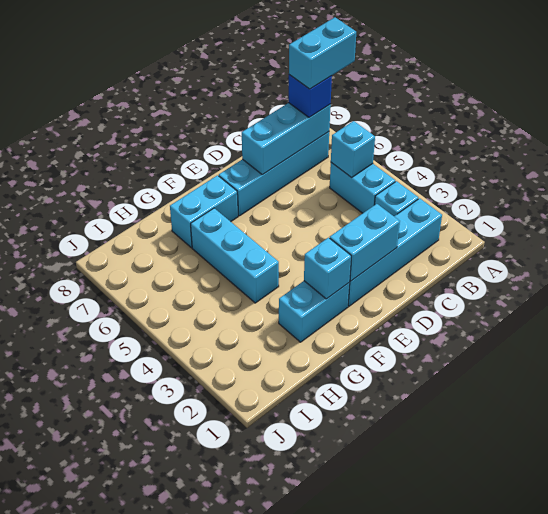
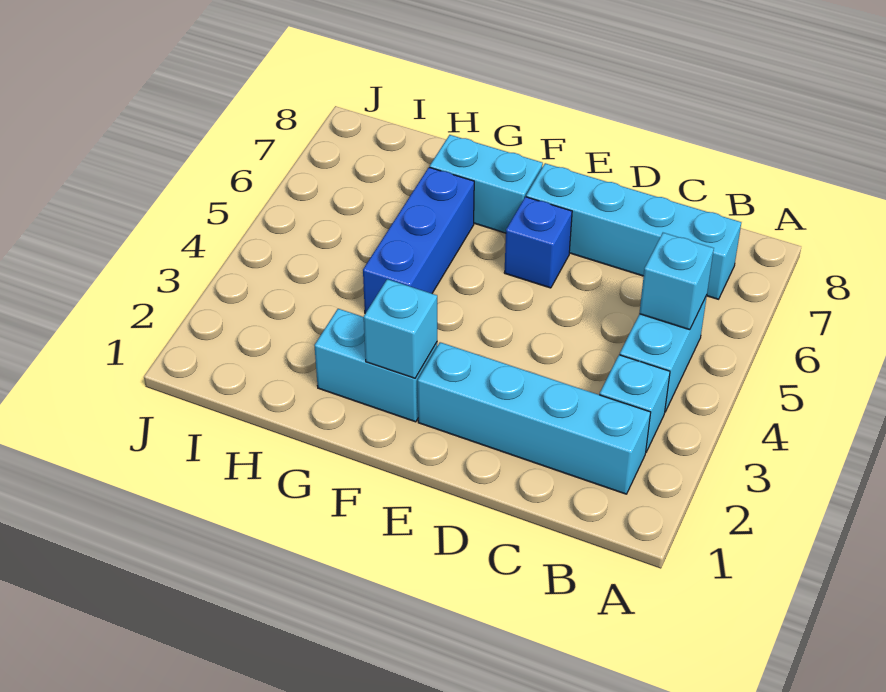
cyan brick A7:B7 level 4 -> none
cyan brick B7:D7 level 2 -> none
blue brick B7 level 3 -> blue brick E6 level 1
cyan brick D2:E2 level 2 -> none
cyan brick G4:G6 level 1 -> blue brick G4:G6 level 1

